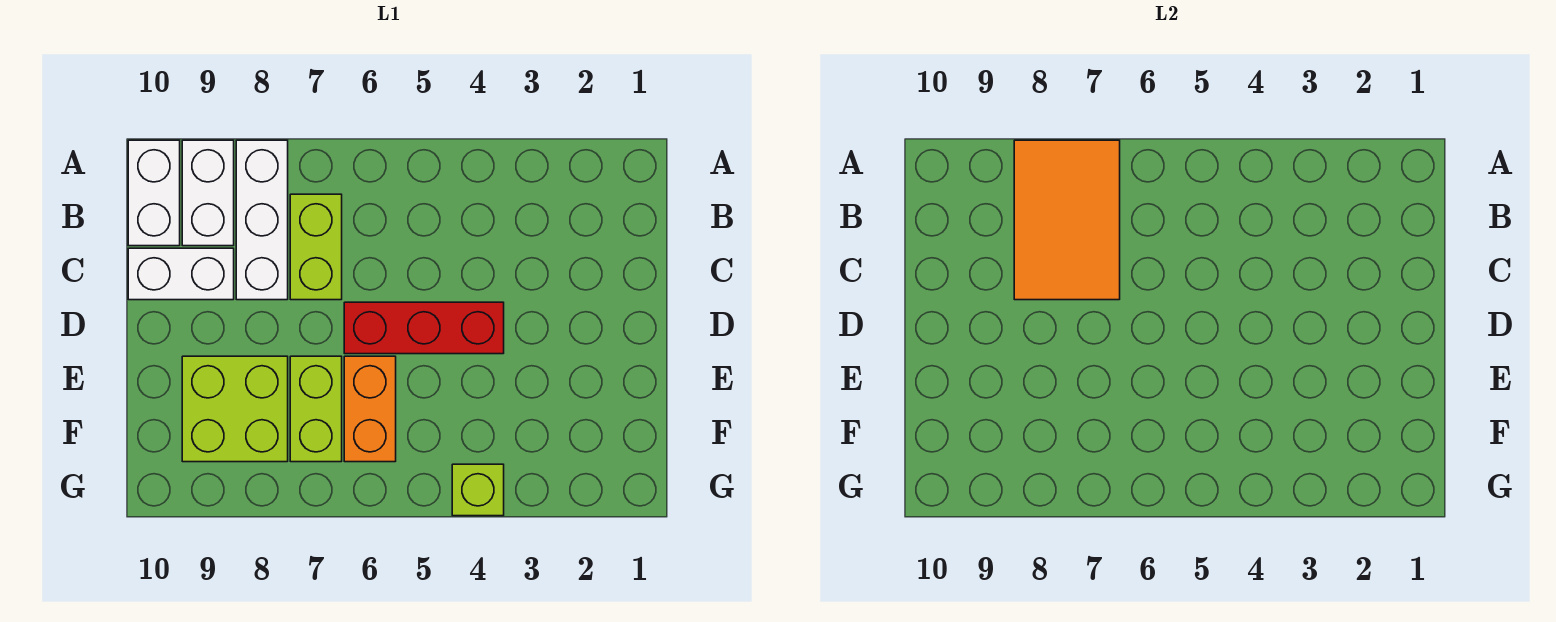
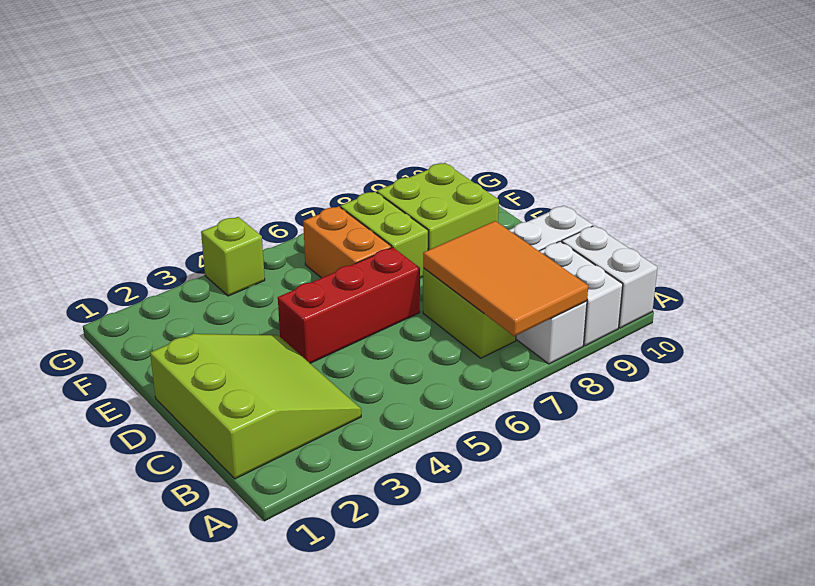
none -> lime slope B1:D3 level 1 top 1

